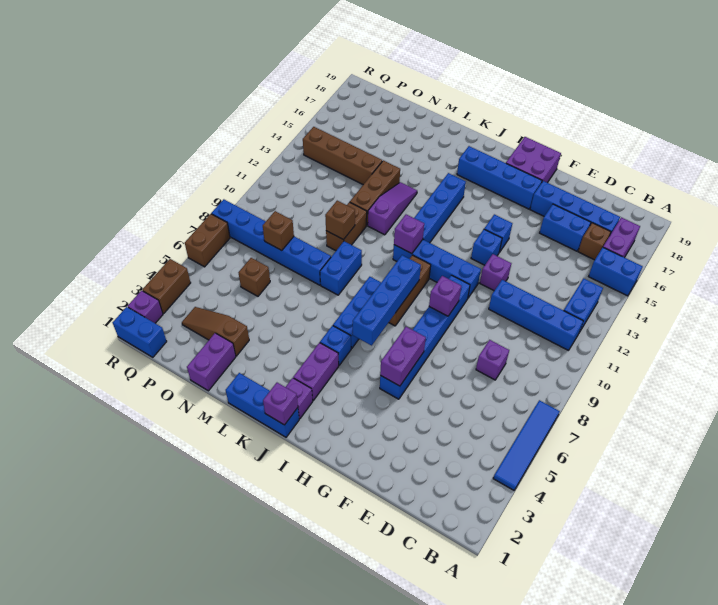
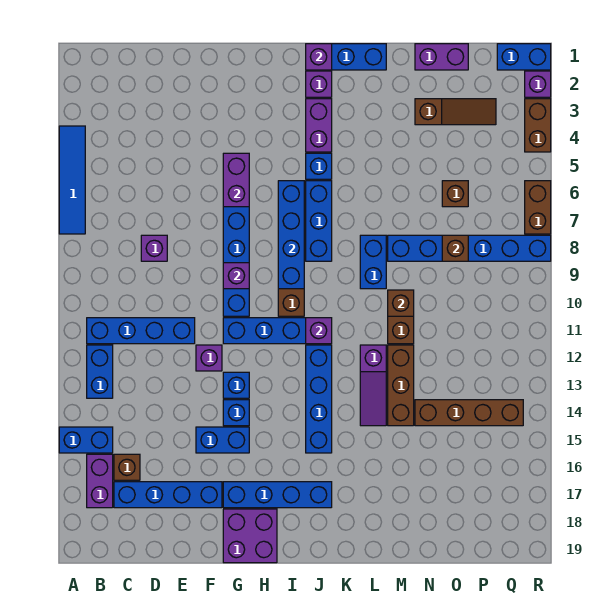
blue brick D16:E16 level 1 -> blue brick F15:G15 level 1
purple brick N1:N2 level 1 -> purple brick N1:O1 level 1

